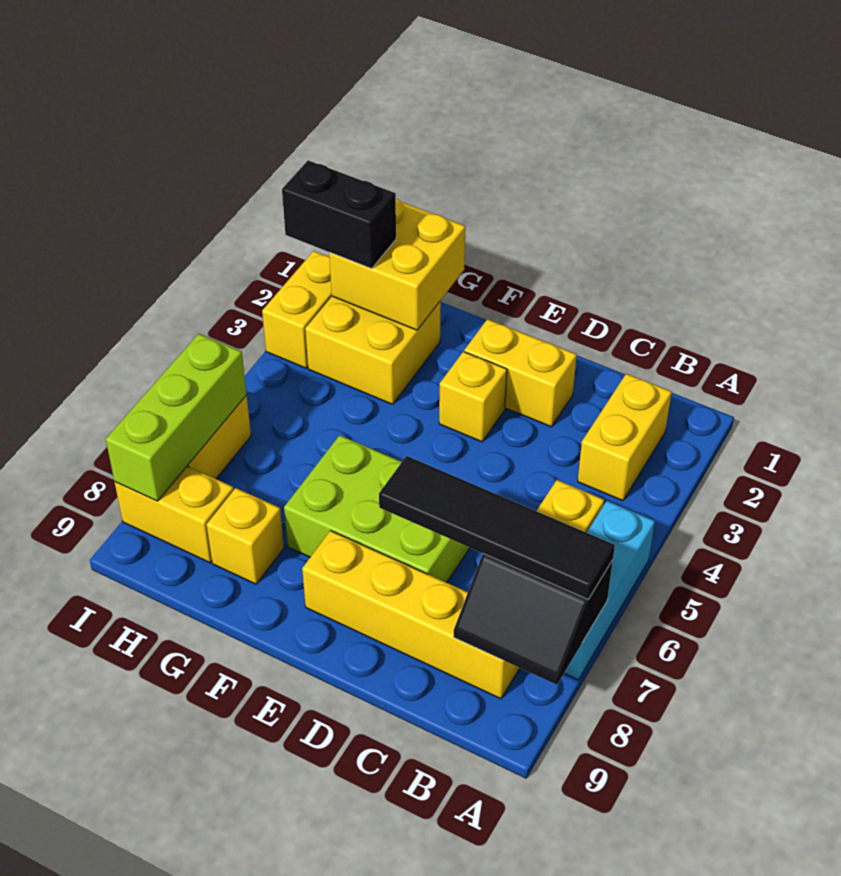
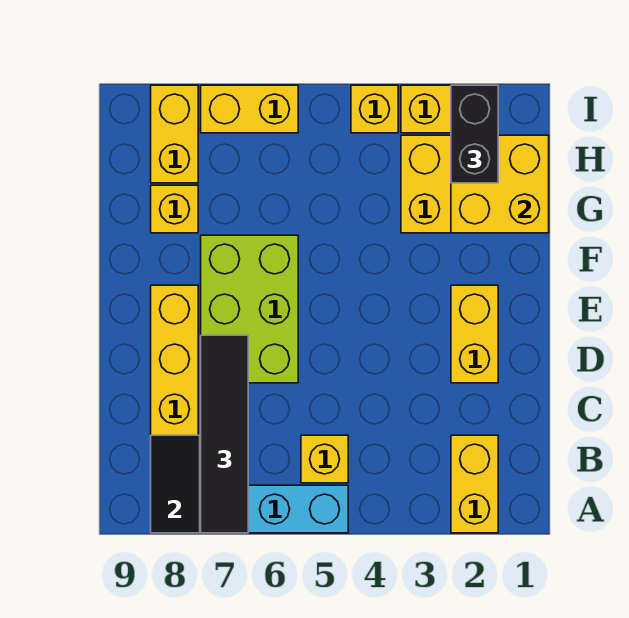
yellow brick B2:B3 level 1 -> yellow brick A2:B2 level 1
yellow brick E3 level 1 -> yellow brick I4 level 1
lime brick I6:I8 level 2 -> none

